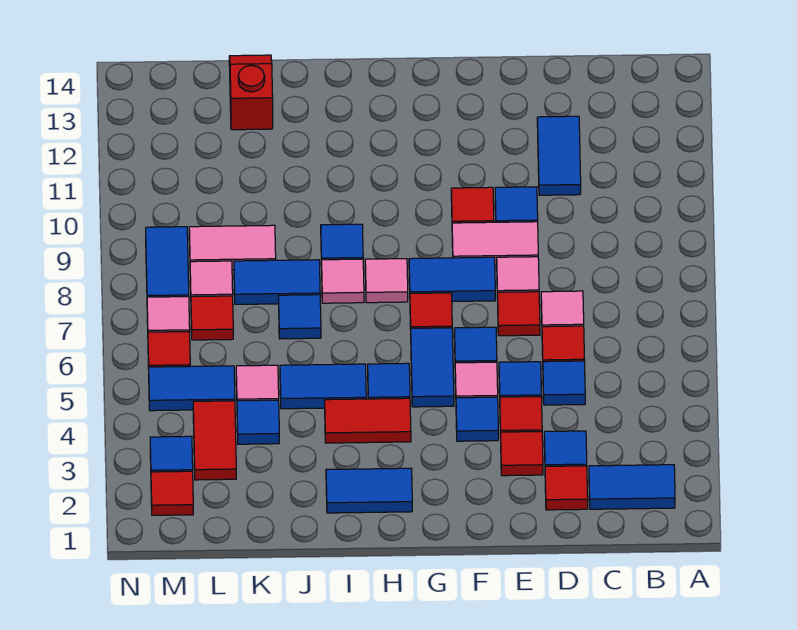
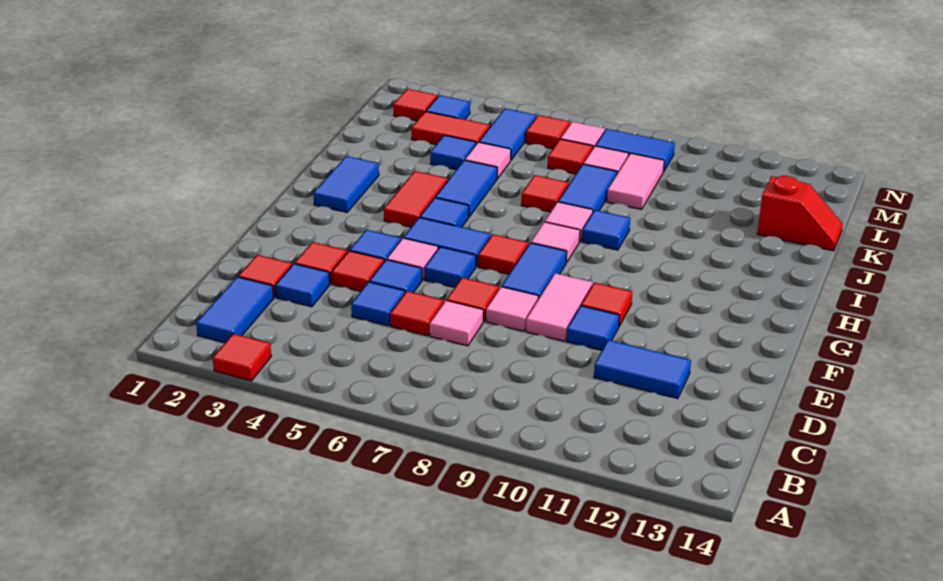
none -> red tile A3 level 1
blue tile J7 level 1 -> red tile J7 level 1

